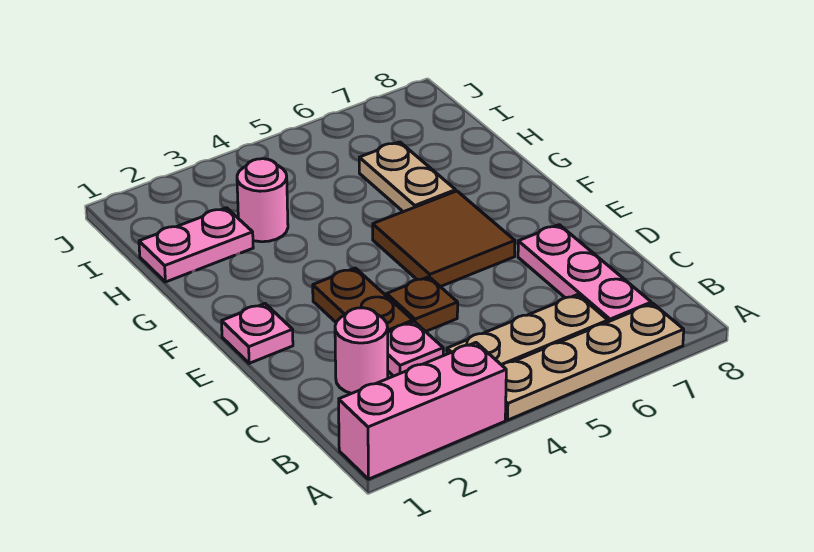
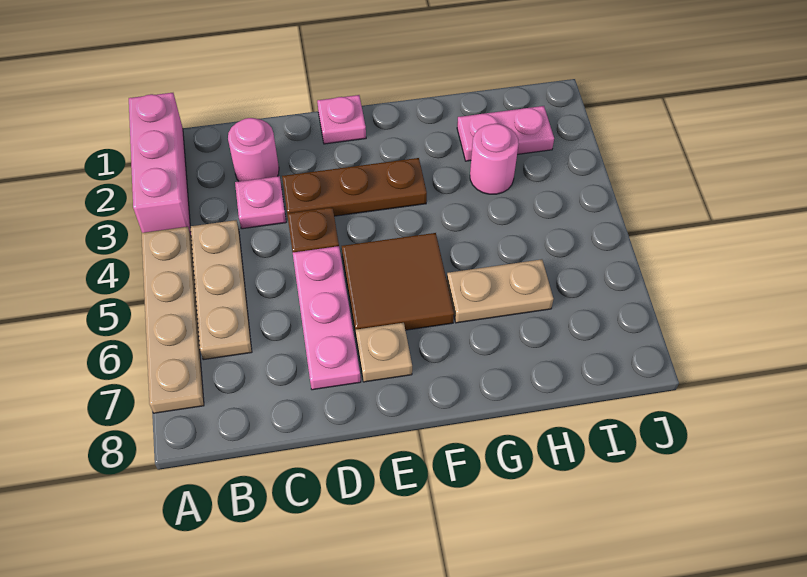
pink plate B7:D7 level 1 -> pink plate D5:D7 level 1
brown plate D3:E3 level 1 -> brown plate D3:F3 level 1
none -> tan plate E7 level 1
pink plate H1:H2 level 1 -> pink plate H2:I2 level 1

